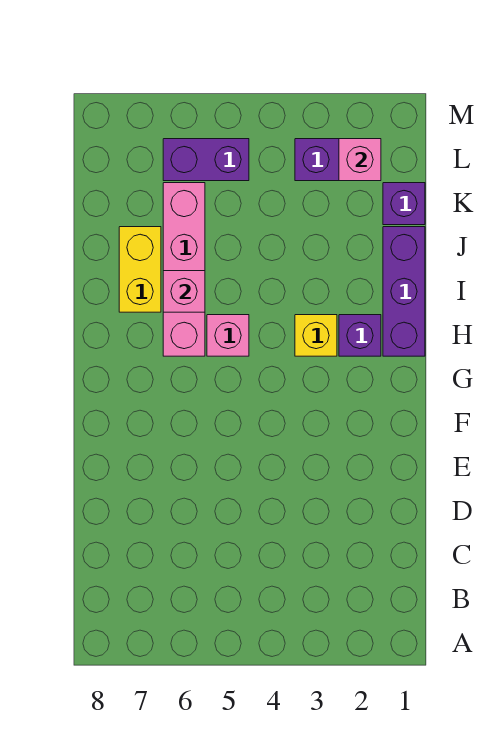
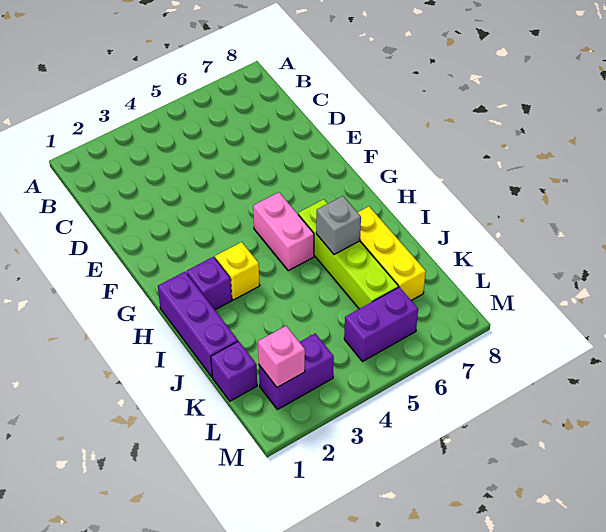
pink brick H5 level 1 -> pink brick G5:H5 level 1
pink brick H6:K6 level 1 -> lime brick H6:K6 level 1
pink brick I6 level 2 -> grey brick I6 level 2
yellow brick I7:J7 level 1 -> yellow brick I7:K7 level 1

